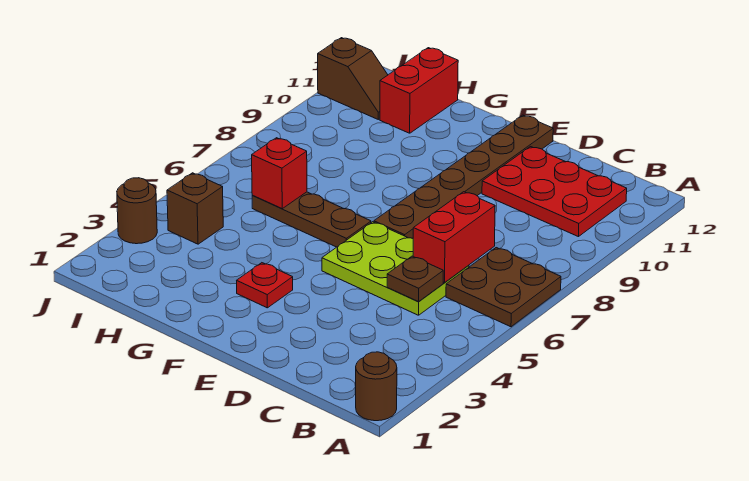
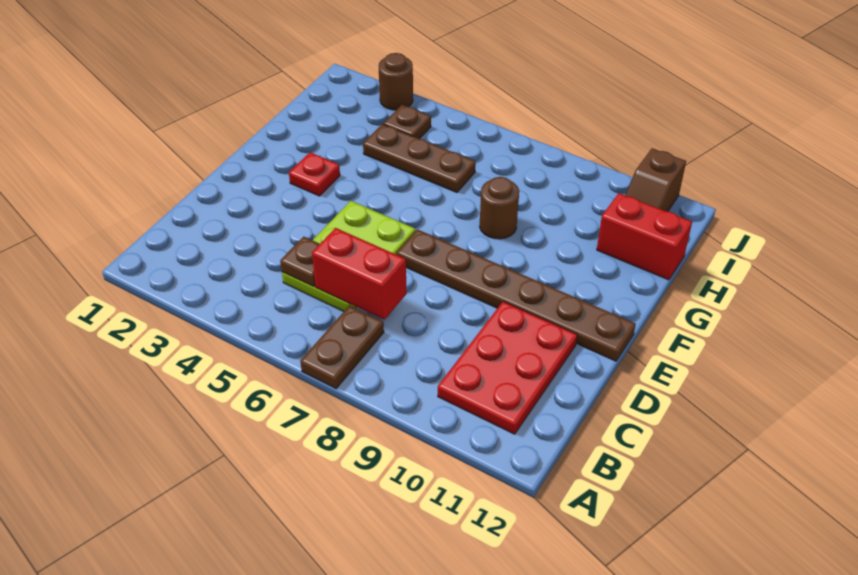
brown round brick A1 level 1 -> brown round brick G8 level 1
brown plate A6:B7 level 1 -> brown plate A7:B7 level 1
brown plate F6:H6 level 1 -> brown plate H4:H6 level 1
red brick H6 level 2 -> none
brown brick I4 level 1 -> brown plate I4 level 1

